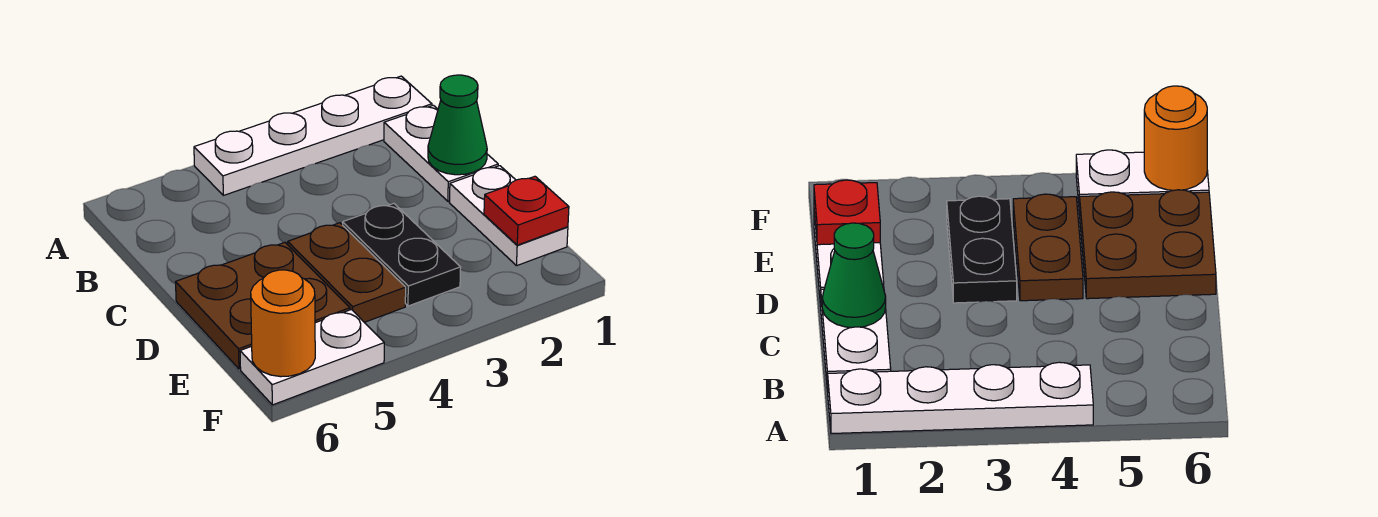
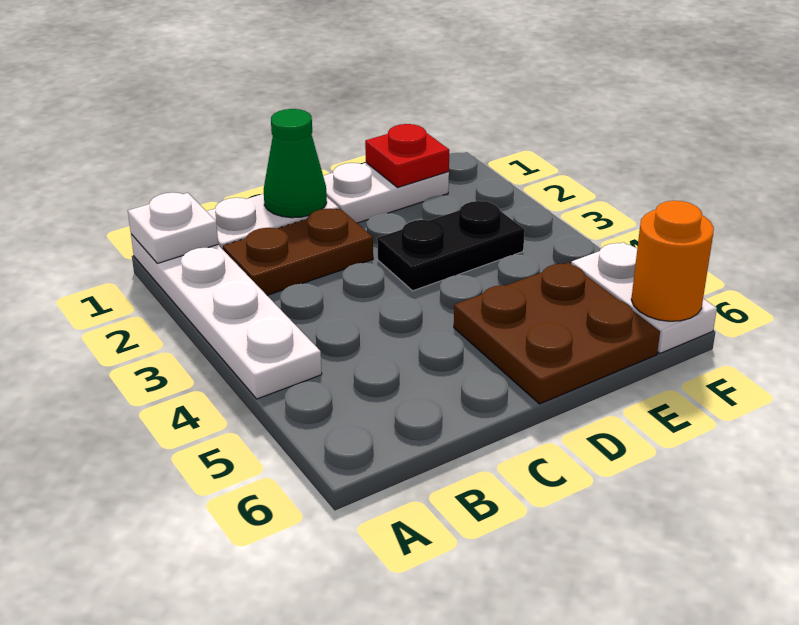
none -> white plate A1 level 2
brown plate D4:E4 level 1 -> brown plate B2:C2 level 1

